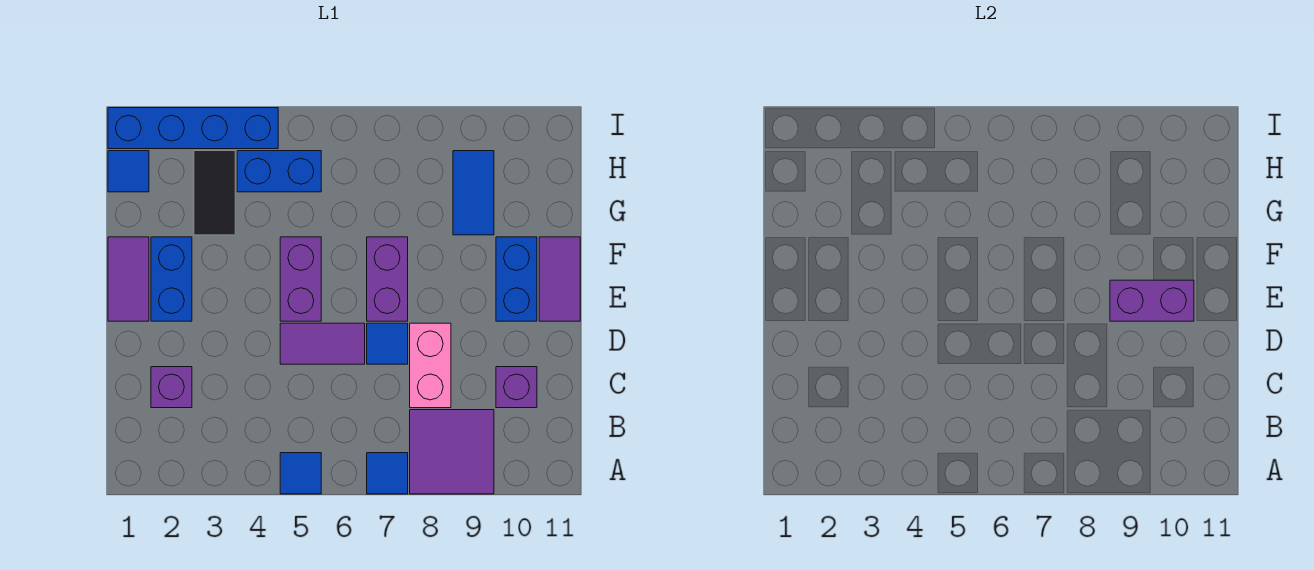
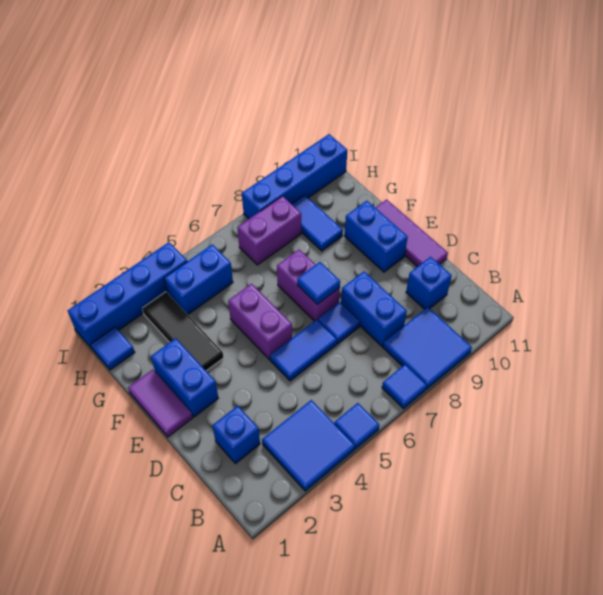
none -> blue tile A3:B4 level 1
purple tile A8:B9 level 1 -> blue tile A8:B9 level 1
purple brick C2 level 1 -> blue brick C2 level 1
pink brick C8:D8 level 1 -> blue brick C8:D8 level 1
purple brick C10 level 1 -> blue brick C10 level 1
purple tile D5:D6 level 1 -> blue tile D5:D6 level 1
none -> blue tile E7 level 2
purple brick E9:E10 level 2 -> purple brick H7:H8 level 1
purple tile E11:F11 level 1 -> purple tile D11:F11 level 1
black tile G3:H3 level 1 -> black tile F3:H3 level 1
none -> blue brick I8:I11 level 1

